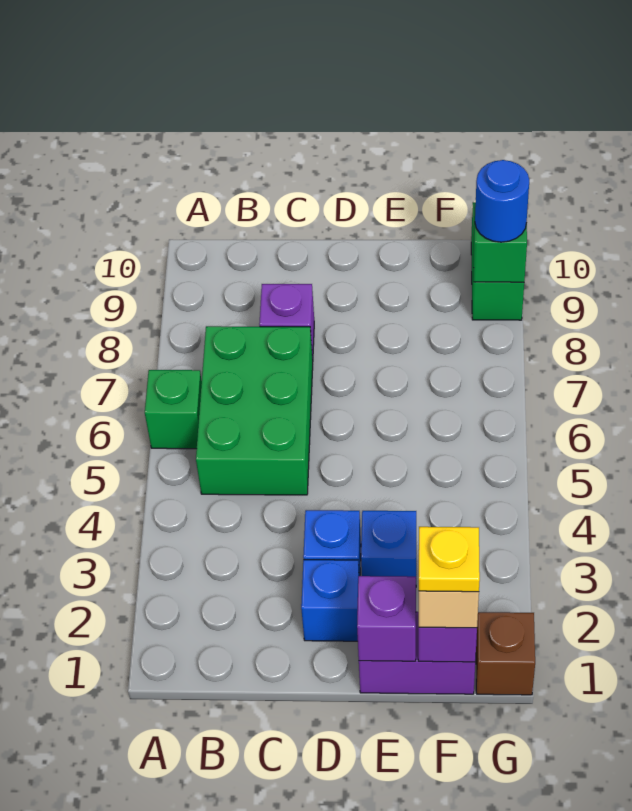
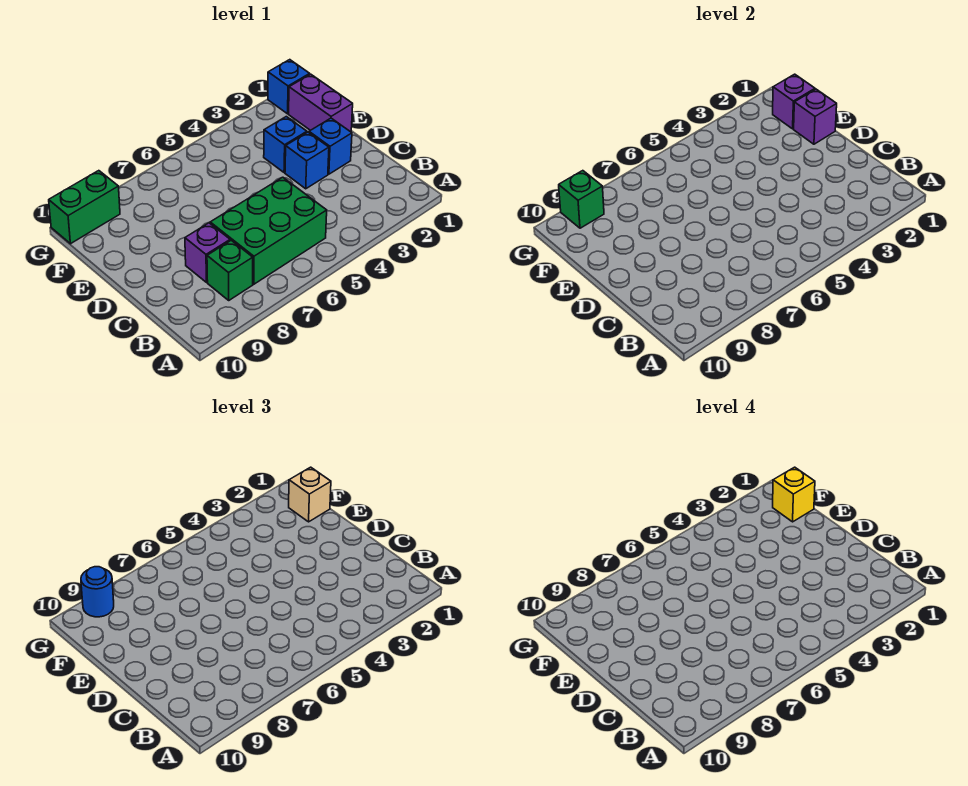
green brick A6 level 1 -> green brick B8 level 1
yellow plate F1 level 4 -> yellow brick F1 level 4
brown brick G1 level 1 -> blue brick G1 level 1

